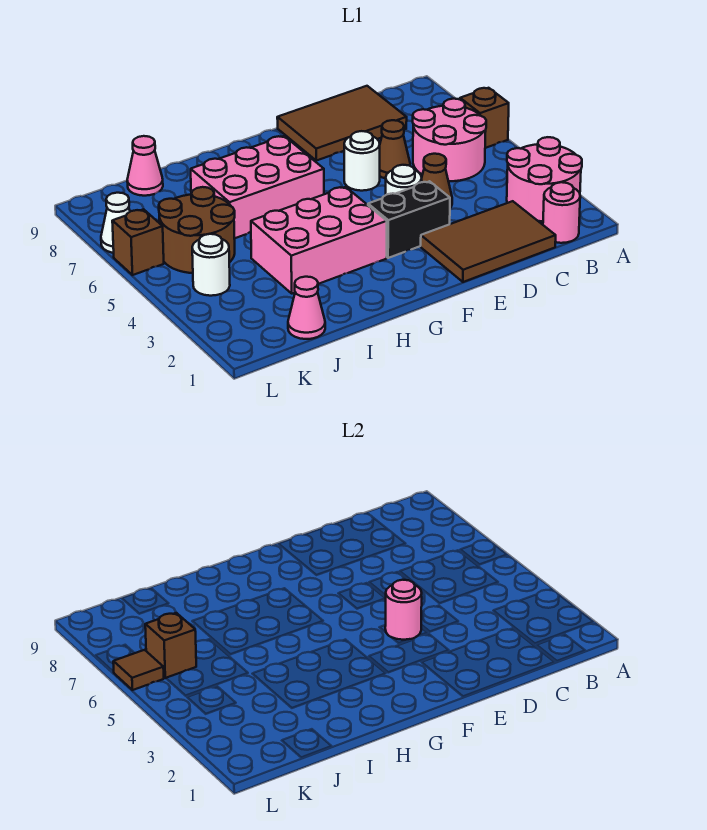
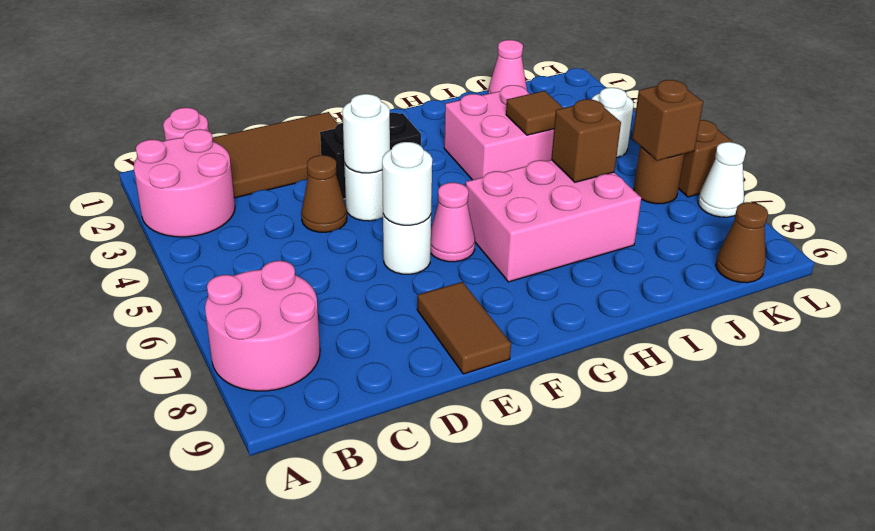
brown brick A6 level 1 -> brown brick I6 level 2
pink round brick B5:C6 level 1 -> pink round brick A7:B8 level 1
brown tile C8:E9 level 1 -> brown tile E8:E9 level 1
brown cone D6 level 1 -> brown cone K9 level 1
pink round brick E4 level 2 -> white round brick E4 level 2
none -> white round brick E6 level 2
pink brick G3:I4 level 1 -> pink brick H3:I4 level 1
brown round brick J5:K6 level 1 -> brown round brick K6 level 1
pink cone J9 level 1 -> pink cone F6 level 1
brown tile L6 level 2 -> brown tile I4 level 2

